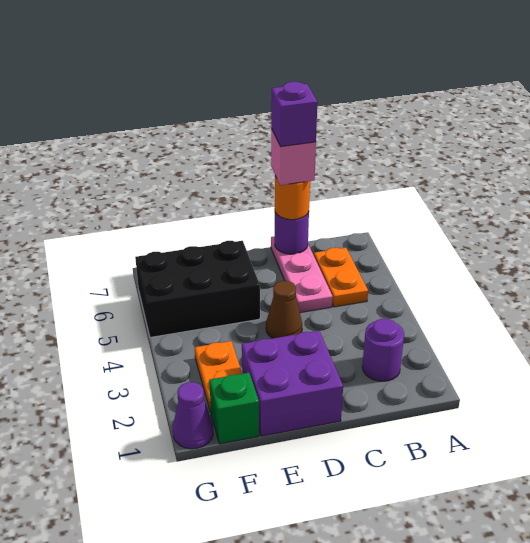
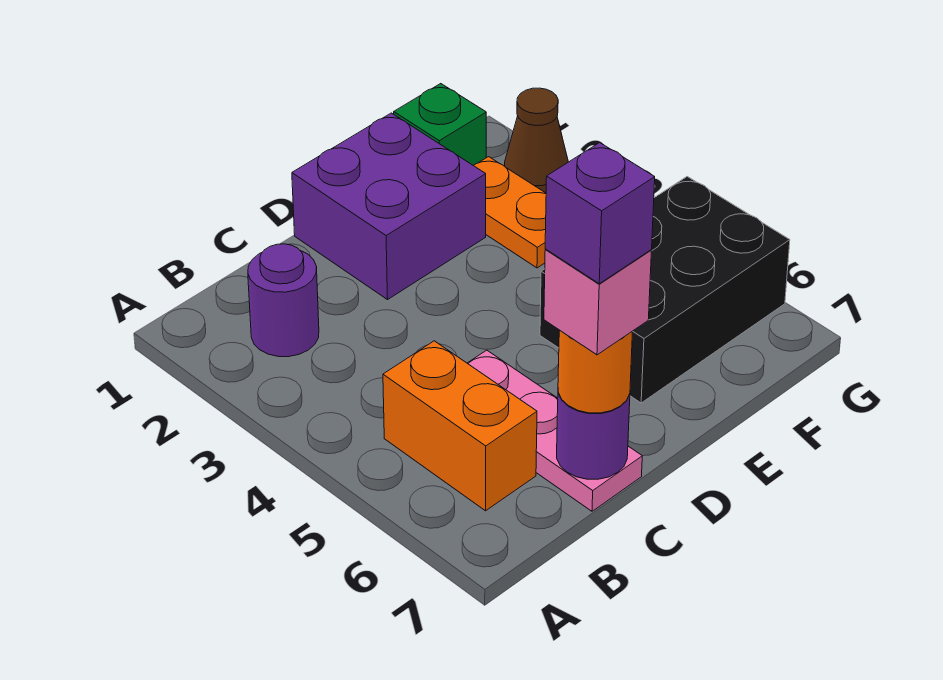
orange plate B5:B6 level 1 -> orange brick B5:B6 level 1
brown cone D4 level 1 -> brown cone G2 level 1
purple cone G1 level 1 -> none

